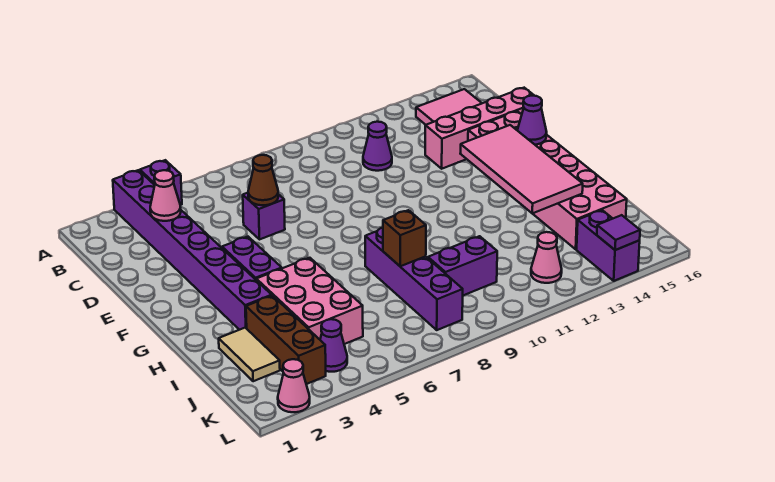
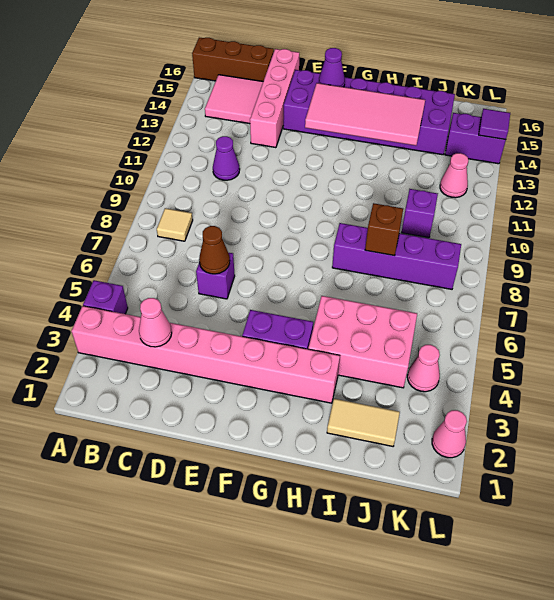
purple brick A3:H3 level 1 -> pink brick A3:H3 level 1
none -> tan tile B8 level 1
pink brick E14:J15 level 1 -> purple brick E14:J15 level 1
brown brick I3:K3 level 1 -> brown brick A16:C16 level 1
purple brick J9:J10 level 1 -> purple brick J10 level 1
purple cone K4 level 1 -> pink cone K4 level 1

